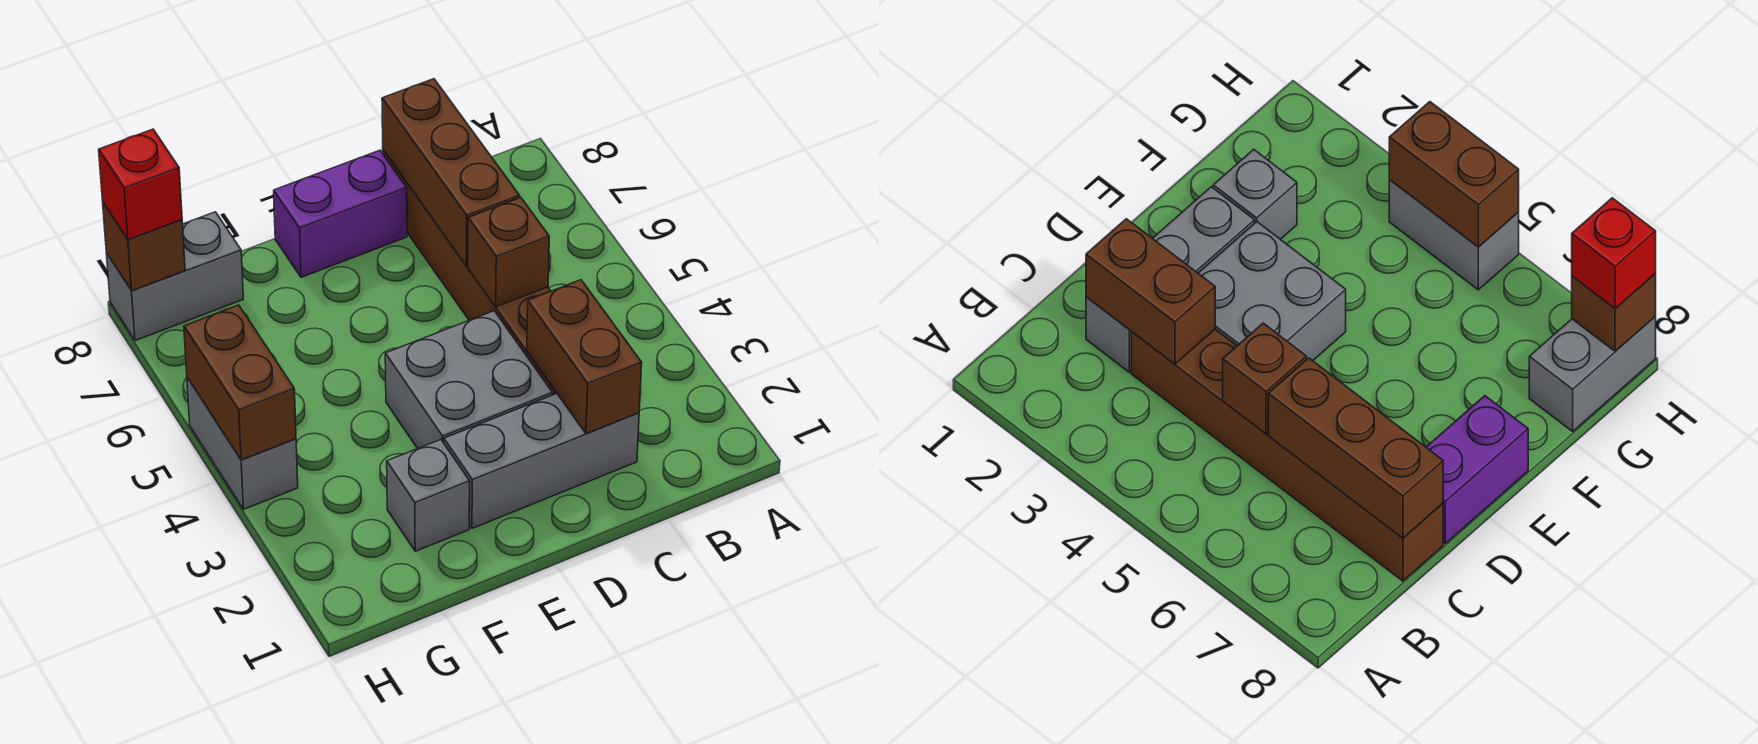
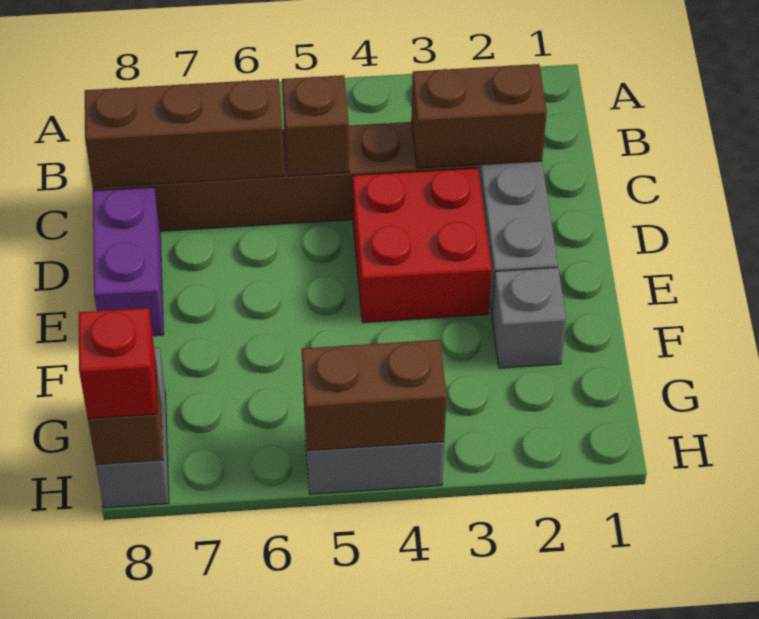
grey brick D3:E4 level 1 -> red brick D3:E4 level 1

